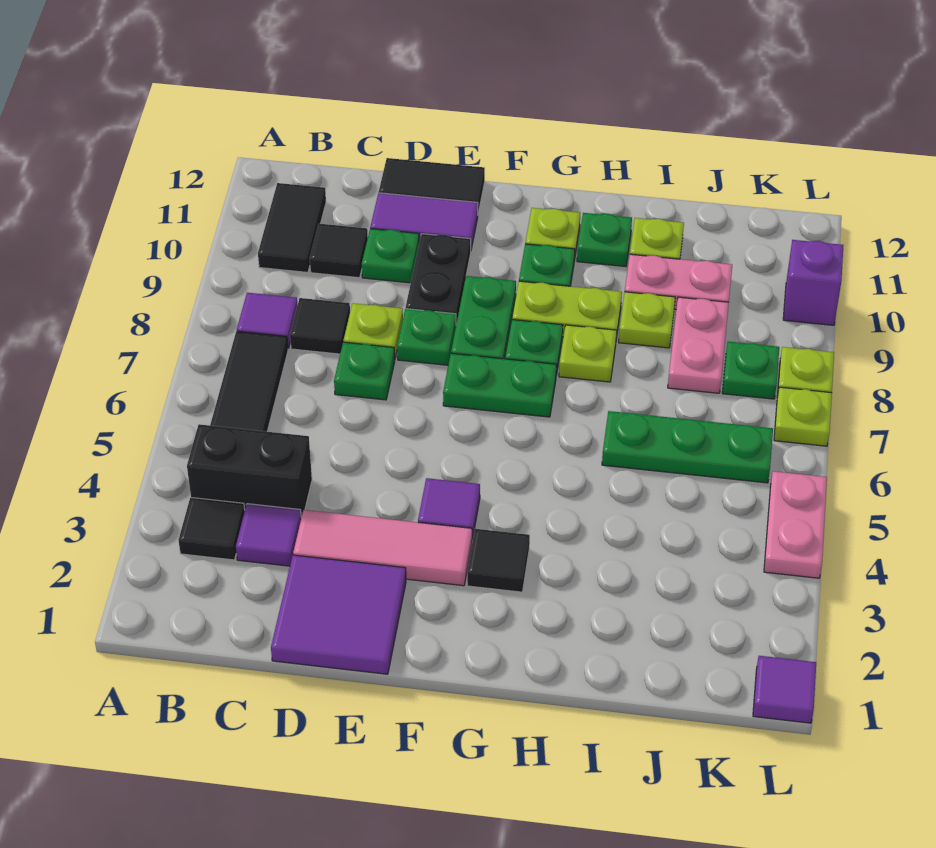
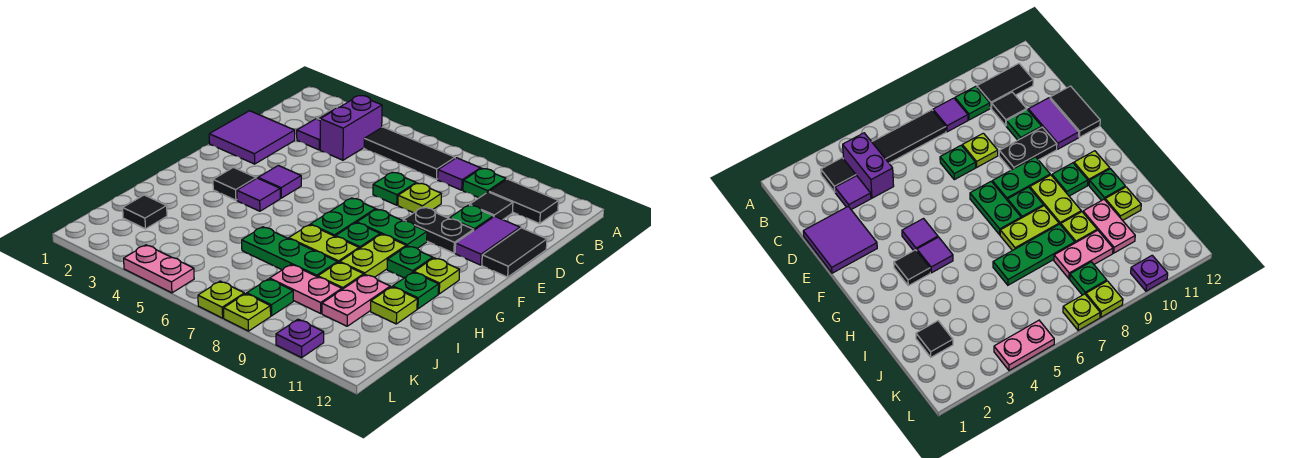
black brick B4:C4 level 1 -> purple brick B4:C4 level 1
black tile C8 level 1 -> black tile J2 level 1
pink tile D3:F3 level 1 -> none
green plate E8 level 1 -> green plate B9 level 1
lime plate H8 level 1 -> lime plate H7:H8 level 1
green plate I6:K6 level 1 -> green plate I6:I8 level 1
purple tile L1 level 1 -> purple tile G4 level 1
purple brick L10 level 1 -> purple plate L10 level 1

